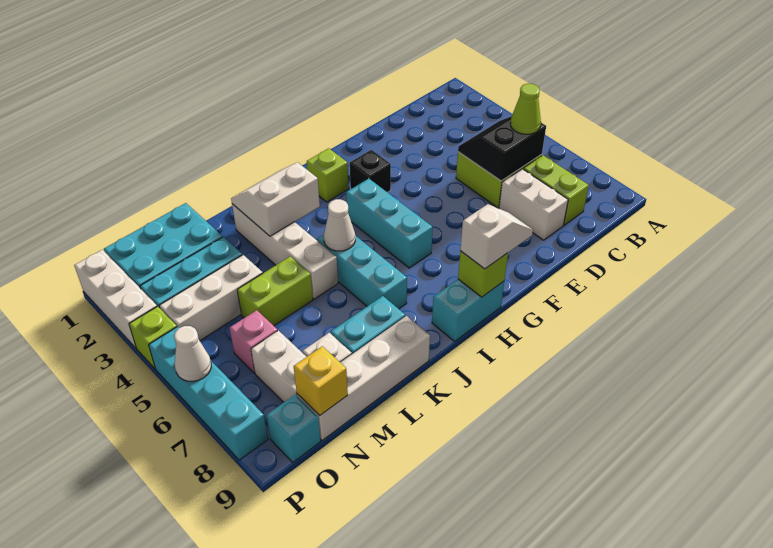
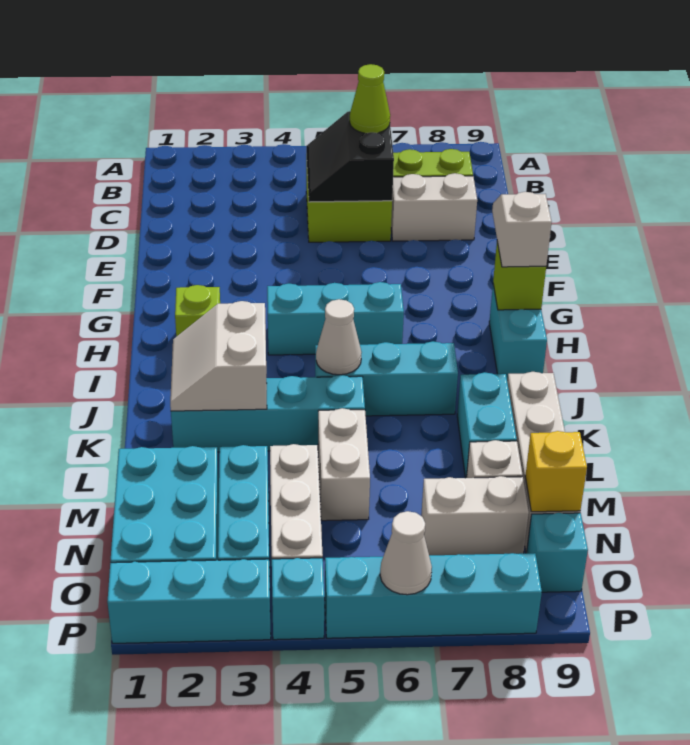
black brick G3 level 1 -> none
white brick K2:K5 level 1 -> cyan brick K2:K5 level 1
lime brick L5:M5 level 1 -> white brick L5:M5 level 1
pink brick N6 level 1 -> none
white brick P1:P3 level 1 -> cyan brick P1:P3 level 1
lime brick P4 level 1 -> cyan brick P4 level 1

